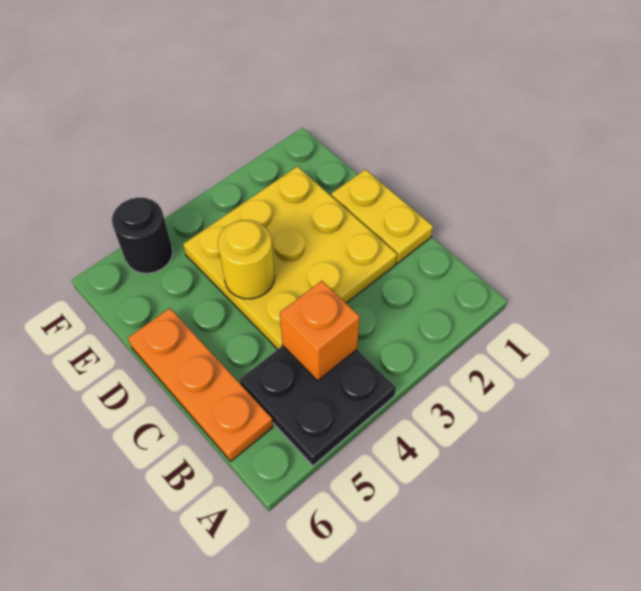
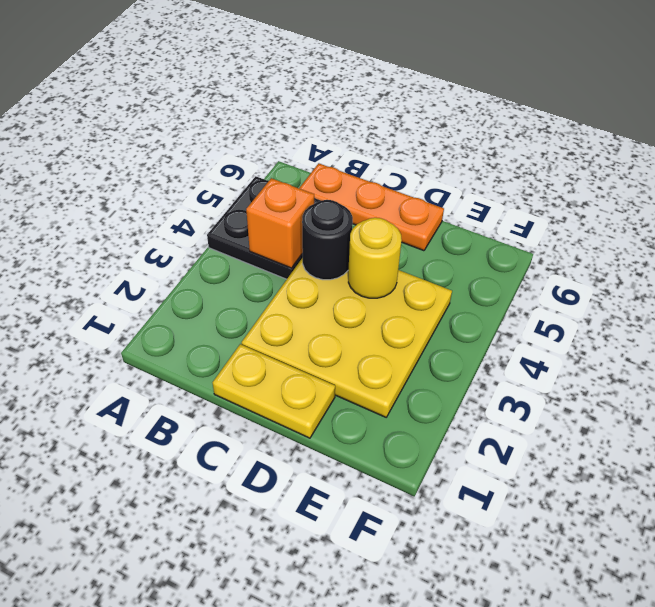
black round brick F5 level 1 -> black round brick C4 level 2

